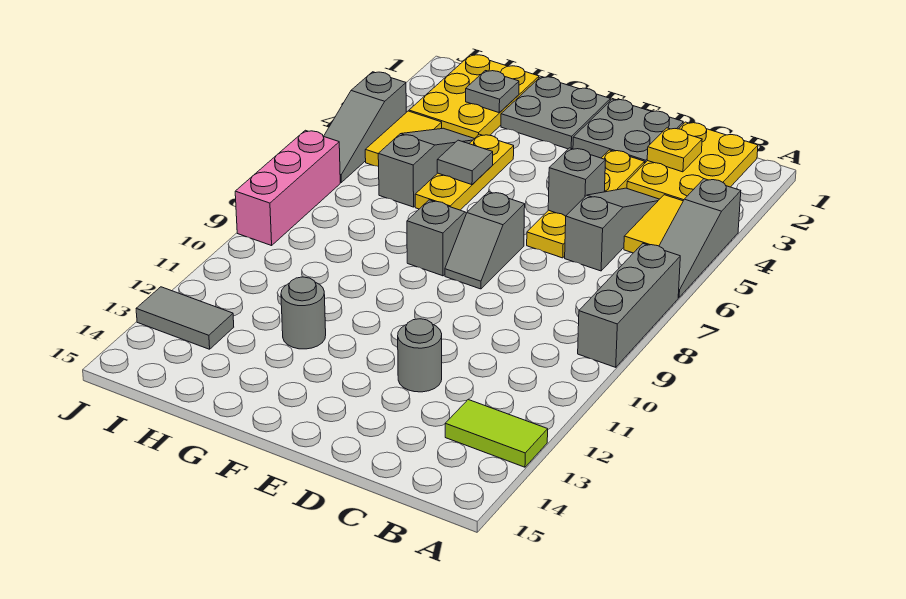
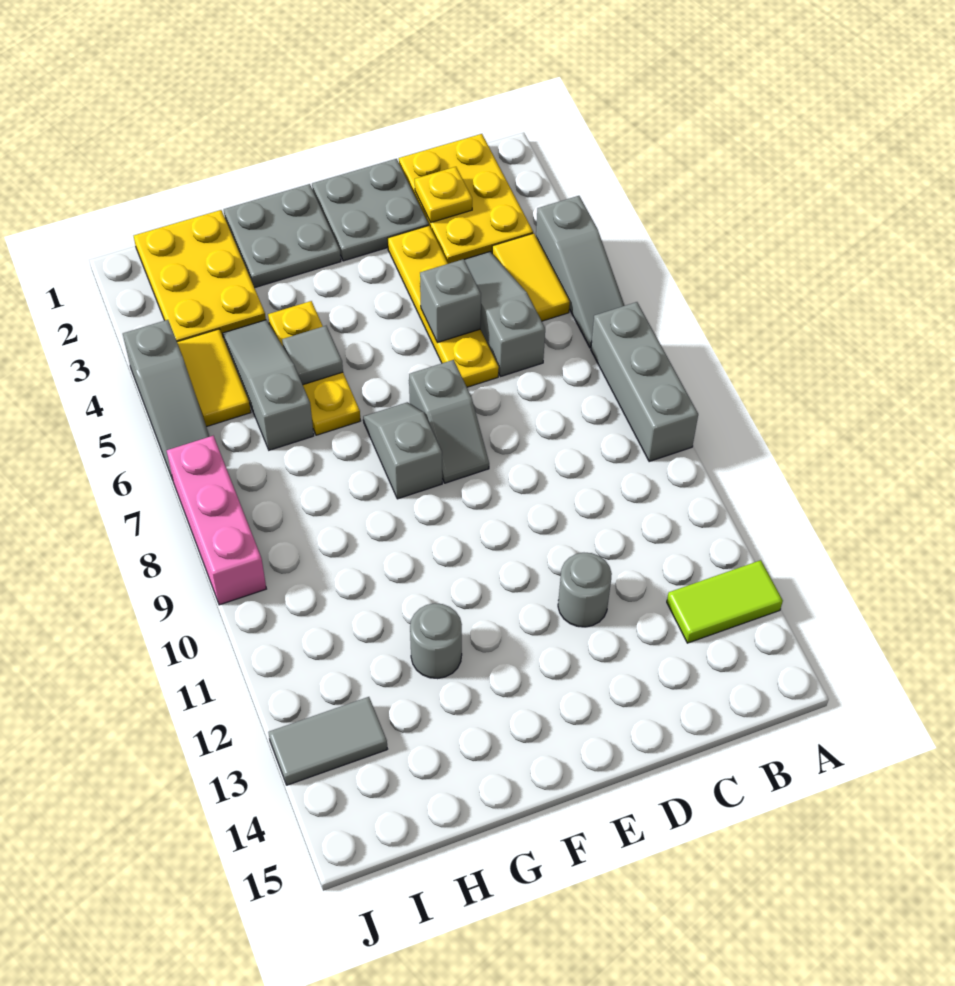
grey plate H2 level 2 -> none

